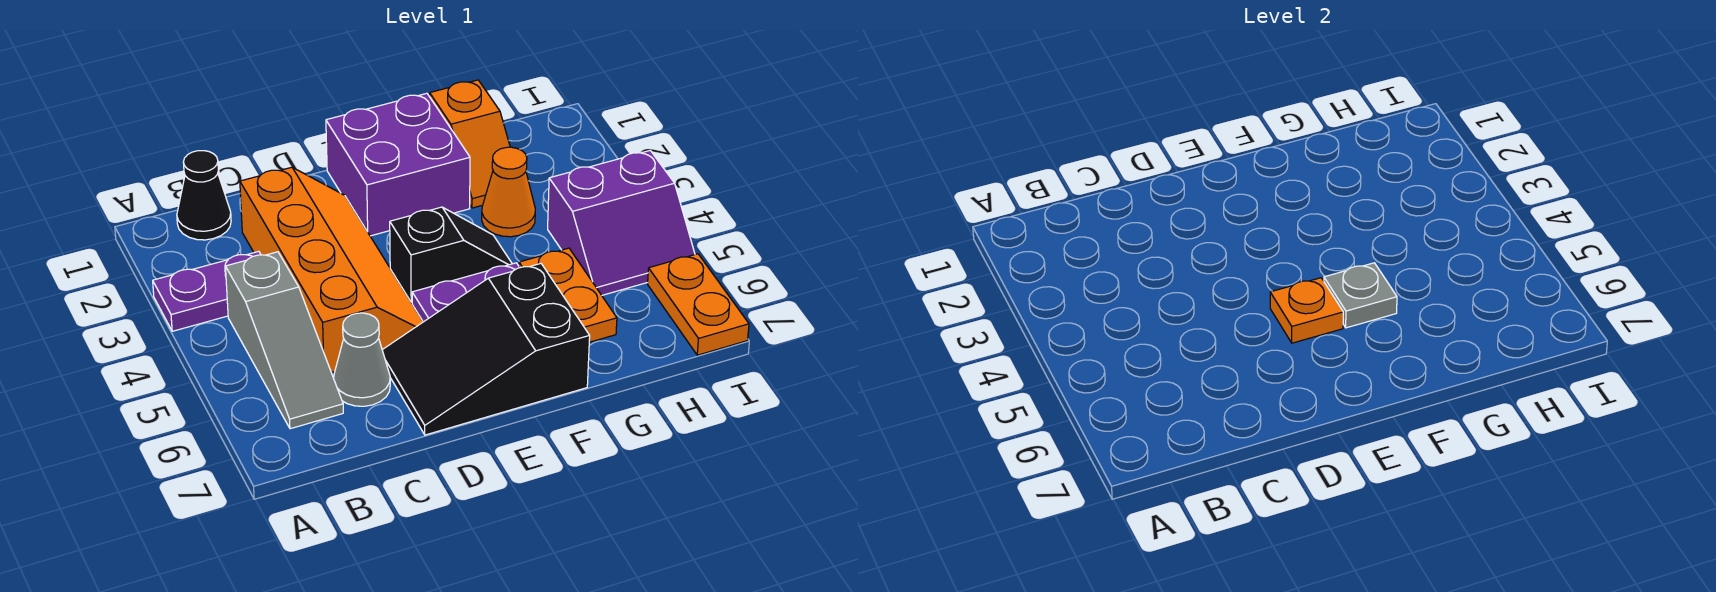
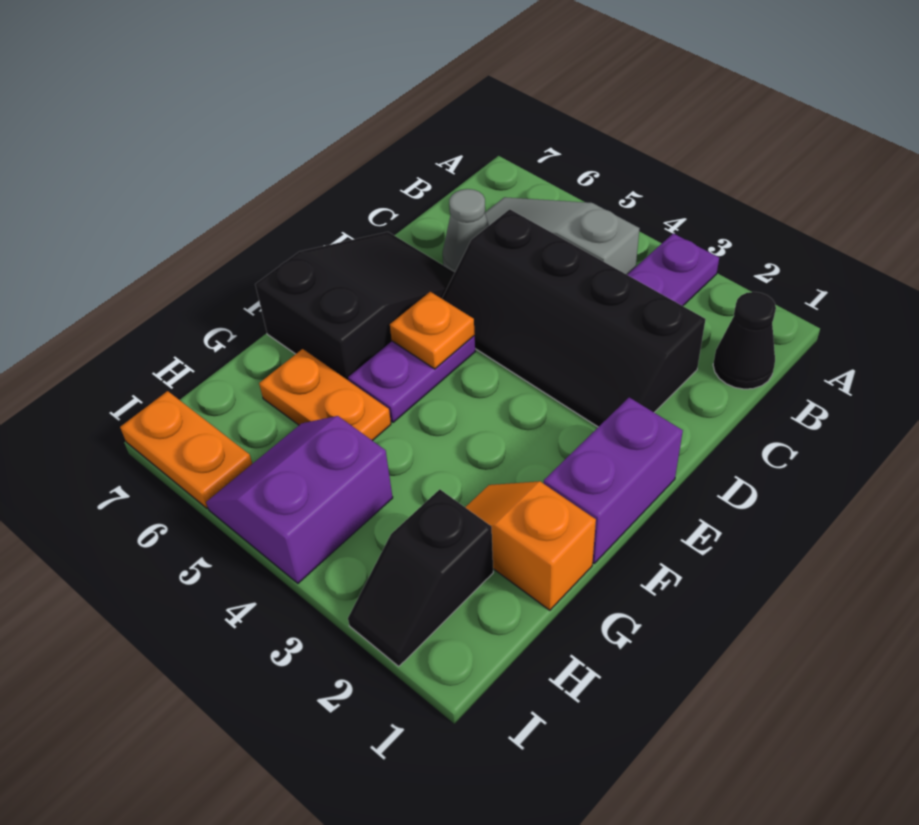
orange slope C2:D5 level 1 top C -> black slope C2:D5 level 1 top C
purple brick E1:F2 level 1 -> purple brick E1:F1 level 1
black slope E4:F4 level 1 top E -> black slope H2:I2 level 1 top H
grey plate F5 level 2 -> none
orange cone G3 level 1 -> none

